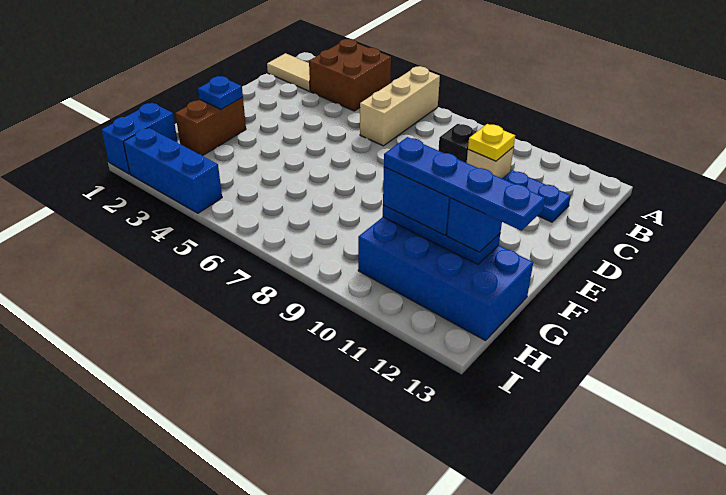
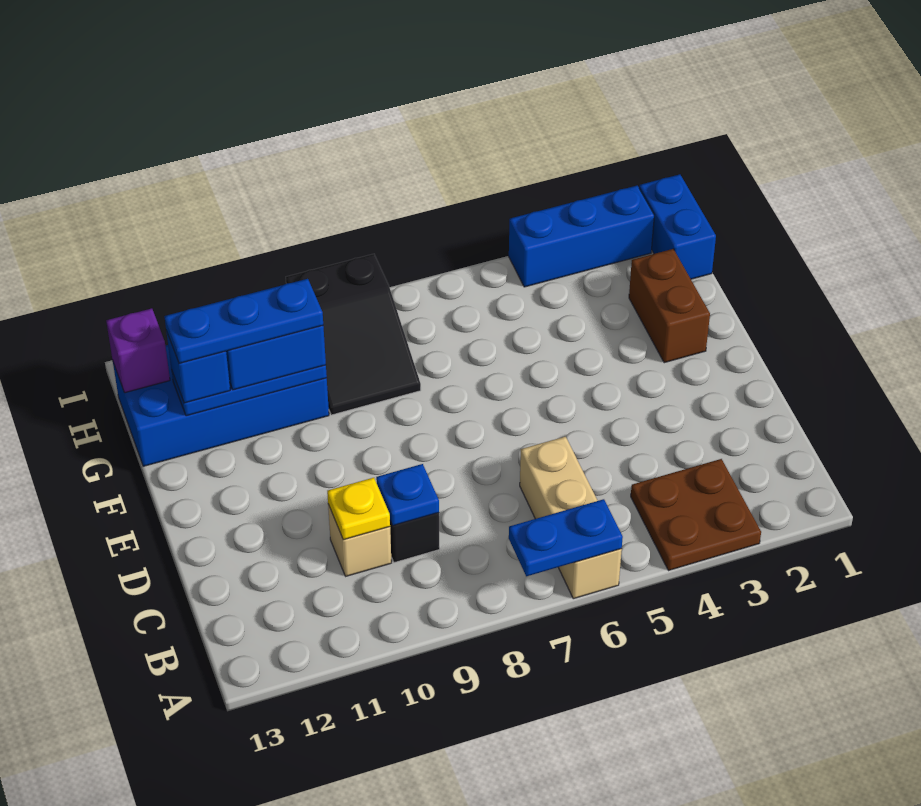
brown brick A3:B4 level 1 -> brown plate A3:B4 level 1
tan tile B1:B2 level 1 -> none
blue plate C11:C12 level 1 -> blue plate A6:A7 level 2
blue plate F2 level 2 -> blue plate C9 level 2
none -> black slope G8:I9 level 1 top I
blue plate G10:G13 level 4 -> blue plate G10:G12 level 4
none -> purple brick H13 level 2

